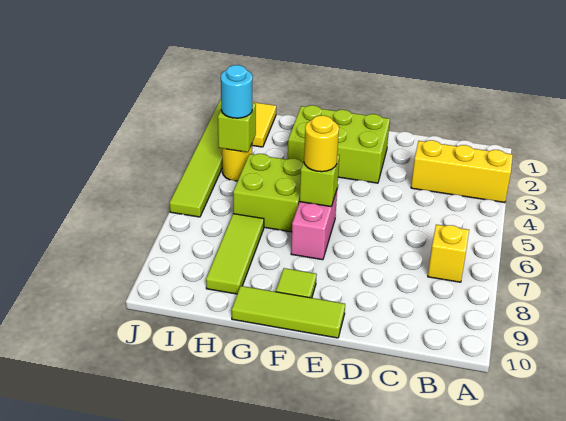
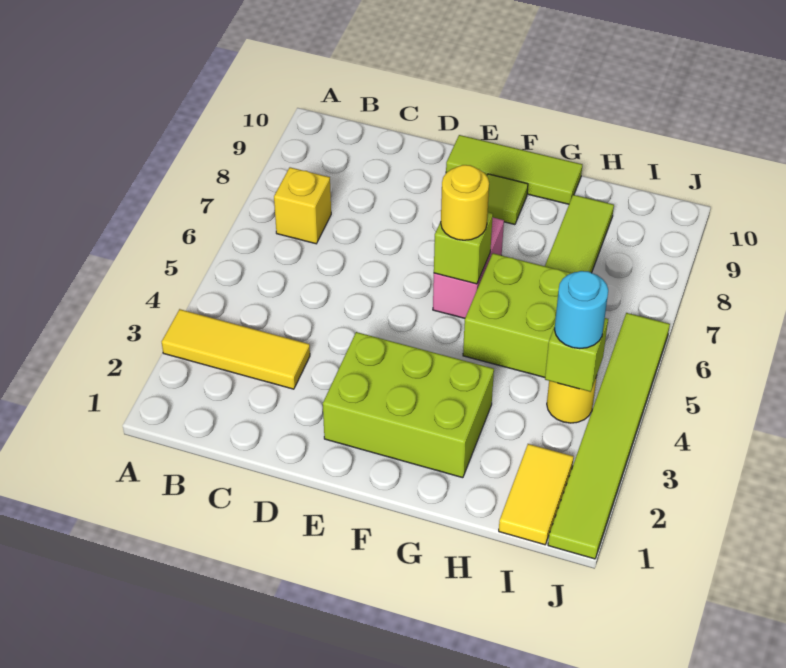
yellow brick A3:C3 level 1 -> yellow tile A3:C3 level 1

